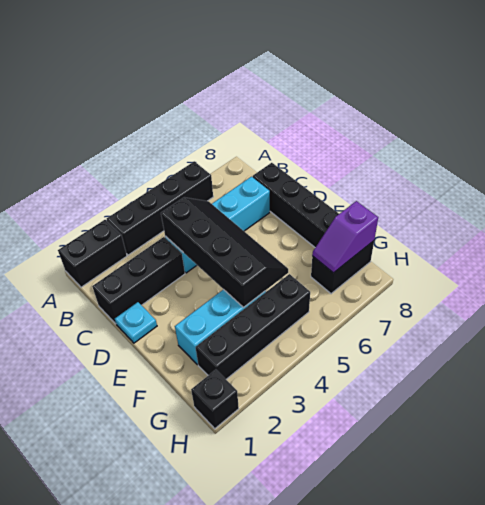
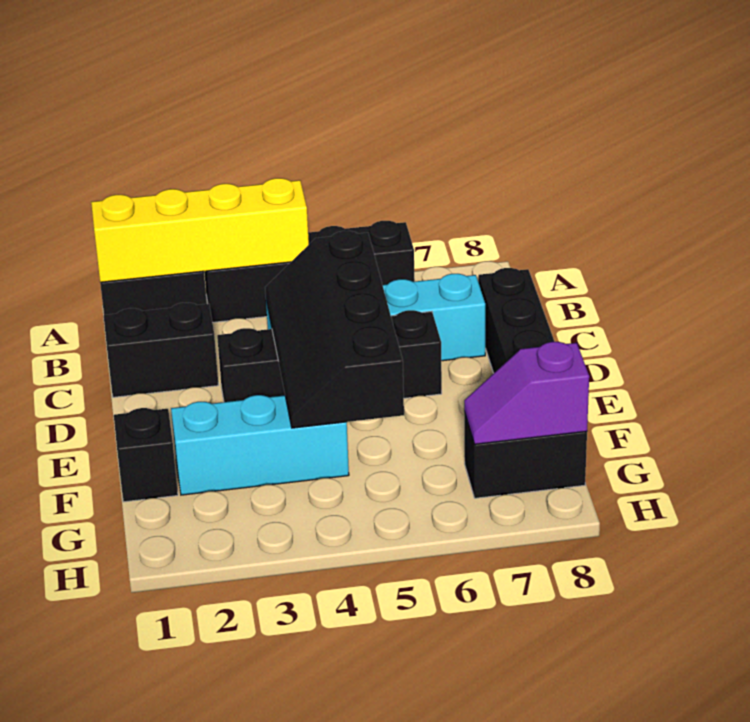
none -> yellow brick A1:A4 level 2
black brick C1:C3 level 1 -> black brick C1:C2 level 1
black slope C4:F5 level 2 top 4 -> black slope C4:F5 level 2 top 5
cyan plate D1 level 1 -> none
black brick G2:G5 level 1 -> black brick D3:D6 level 1
black brick H1 level 1 -> black brick F1 level 1

